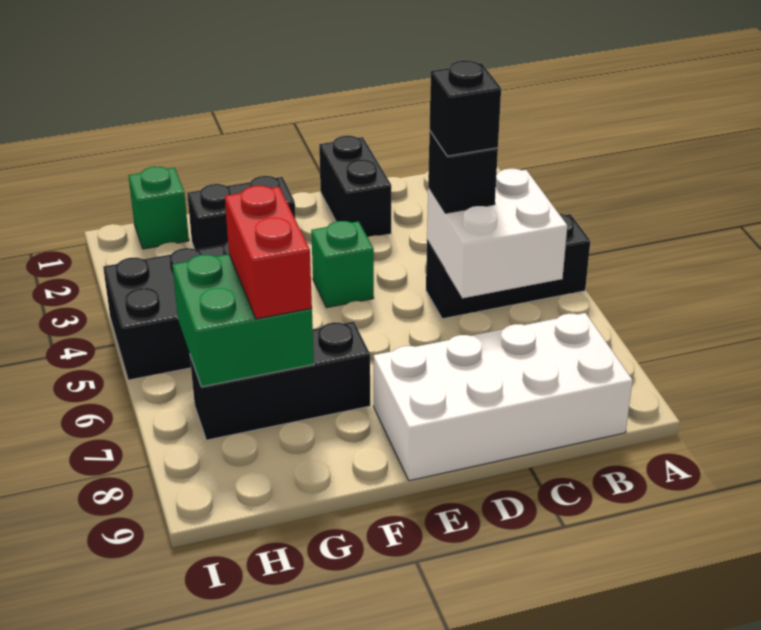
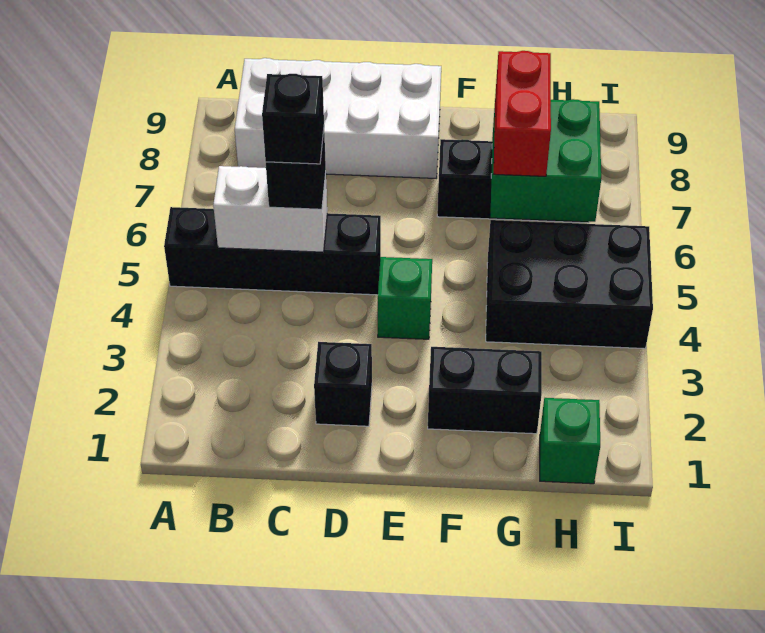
black brick A5:C5 level 1 -> black brick A5:D5 level 1
white brick B5:C6 level 2 -> white brick B5:C5 level 2
black brick D1:D2 level 1 -> black brick D2 level 1

